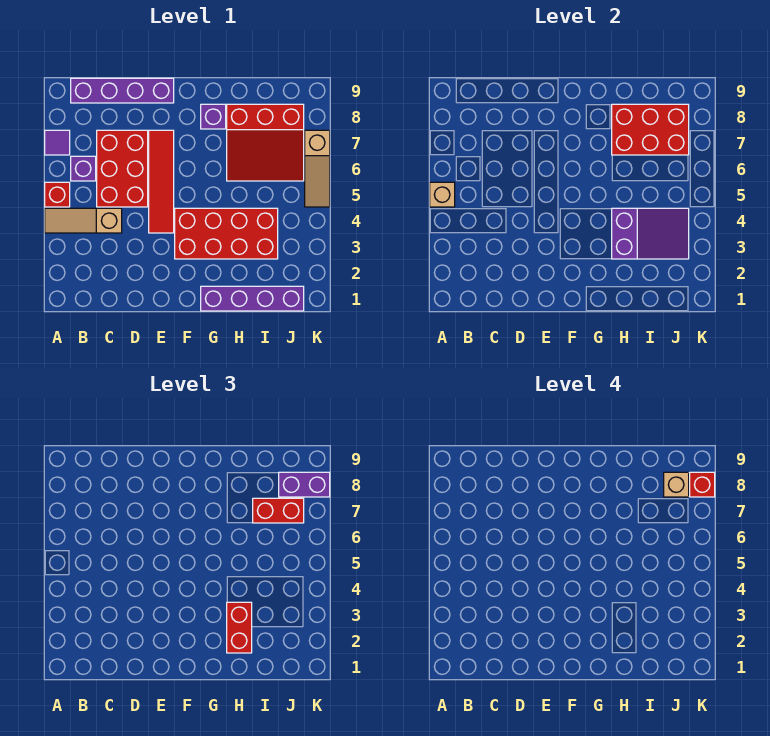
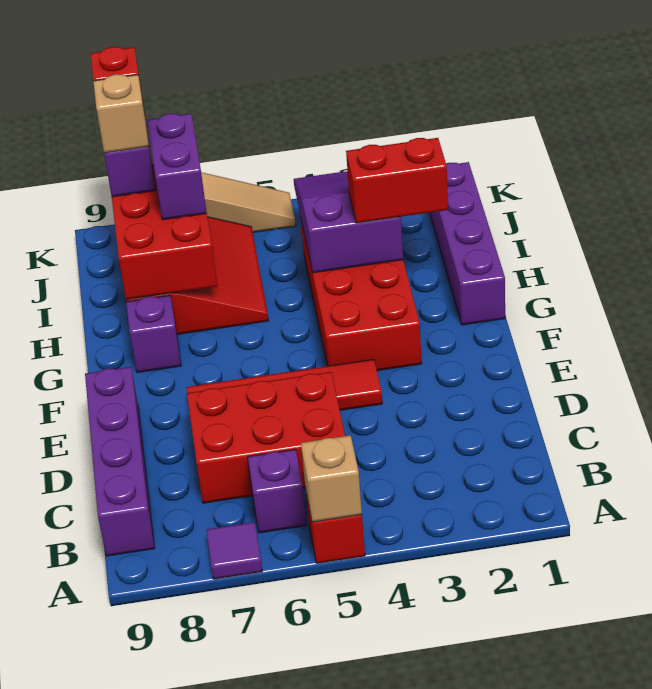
tan slope A4:C4 level 1 top C -> none
red brick I7:J7 level 3 -> purple brick I7:J7 level 3

